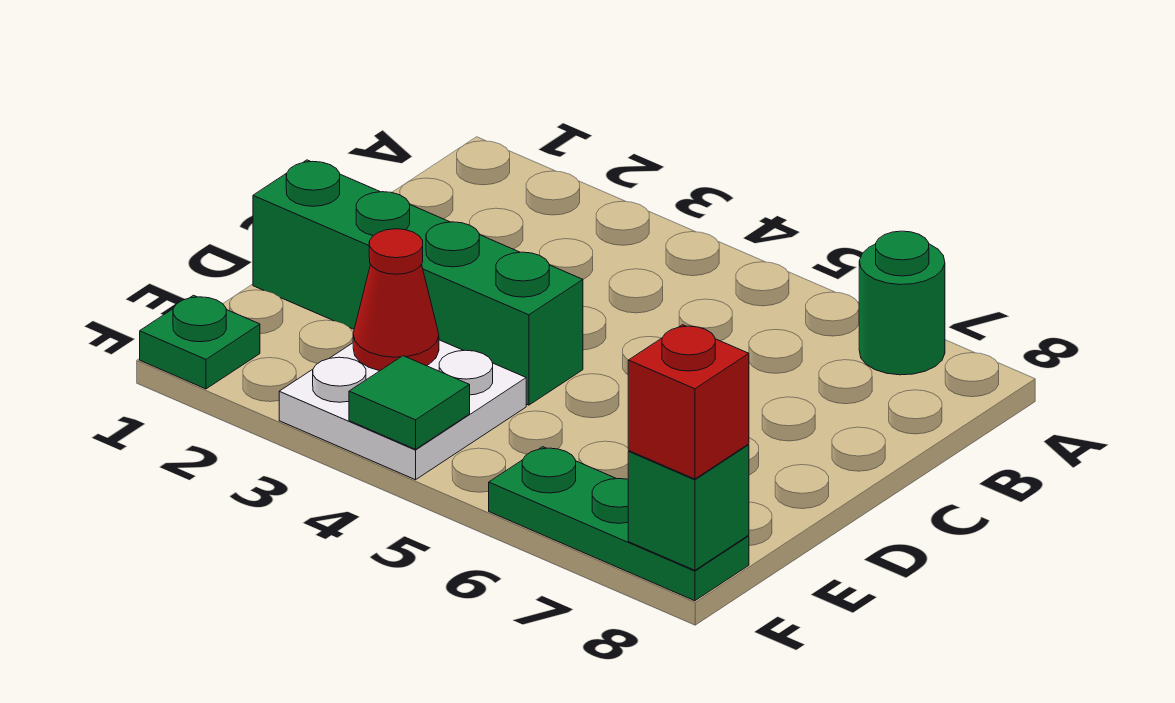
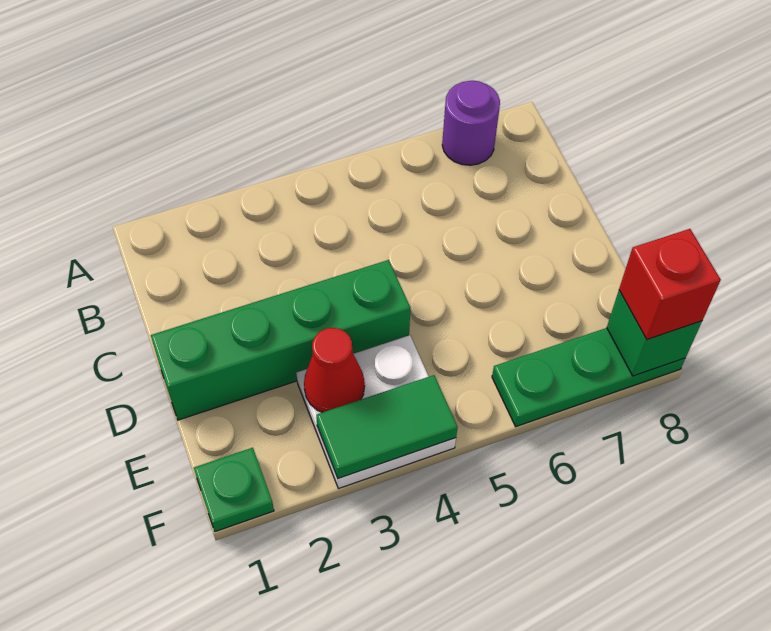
green round brick A7 level 1 -> purple round brick A7 level 1
green tile F4 level 2 -> green tile F3:F4 level 2

